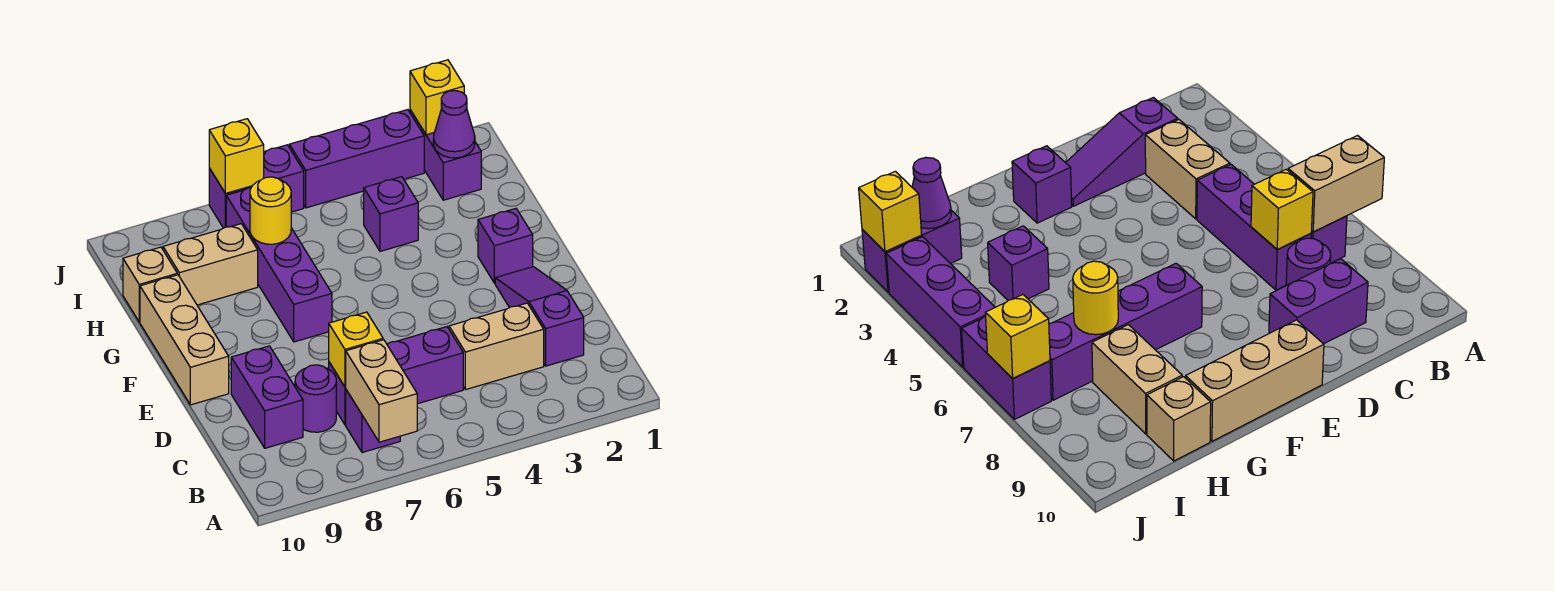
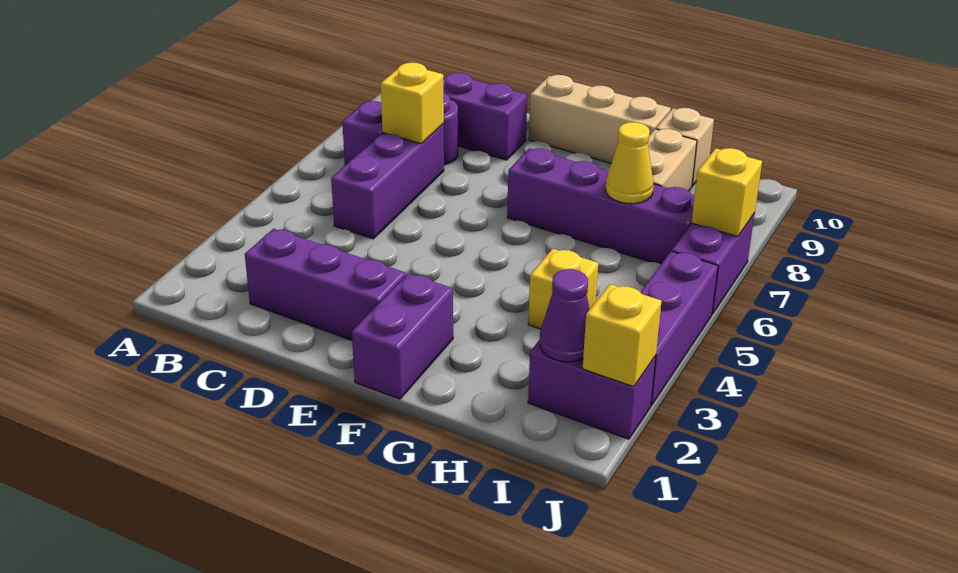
tan brick A7:B7 level 2 -> none
purple slope C2:E2 level 1 top C -> purple brick C2:E2 level 1
tan brick C3:C4 level 1 -> none
purple brick F2 level 1 -> purple brick F1:F2 level 1
purple brick H4 level 1 -> yellow brick H4 level 1
yellow round brick H7 level 2 -> yellow cone H7 level 2

